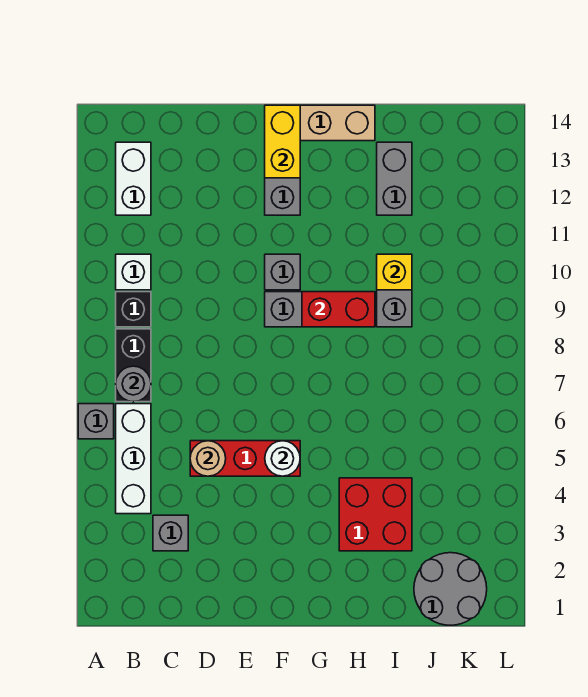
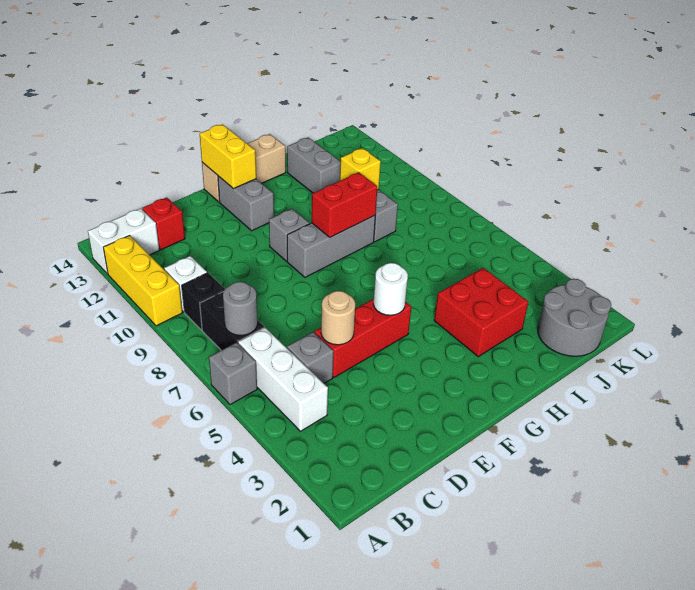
none -> yellow brick A10:A12 level 1
white brick B12:B13 level 1 -> white brick A13:B13 level 1
grey brick C3 level 1 -> grey brick C5 level 1
none -> red brick C13 level 1

